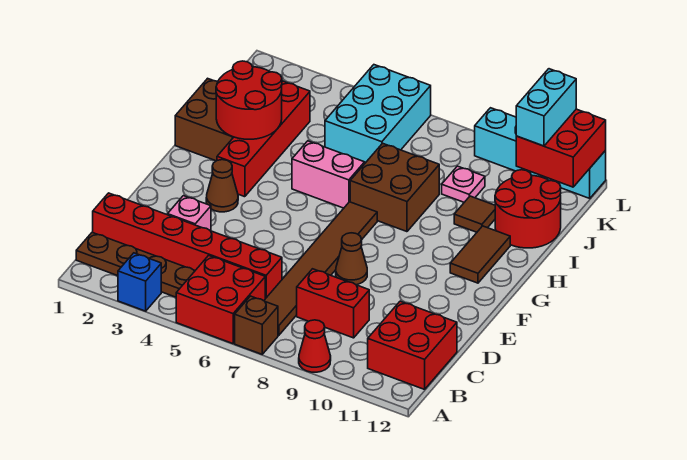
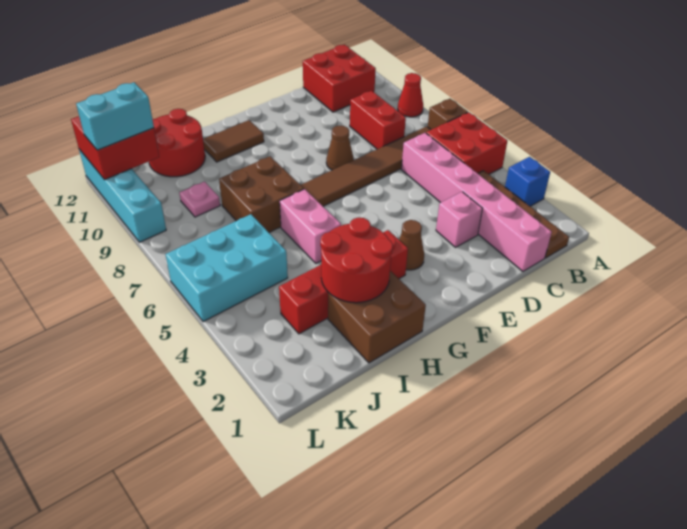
red brick C1:C6 level 1 -> pink brick C1:C6 level 1
brown tile I10 level 1 -> none

